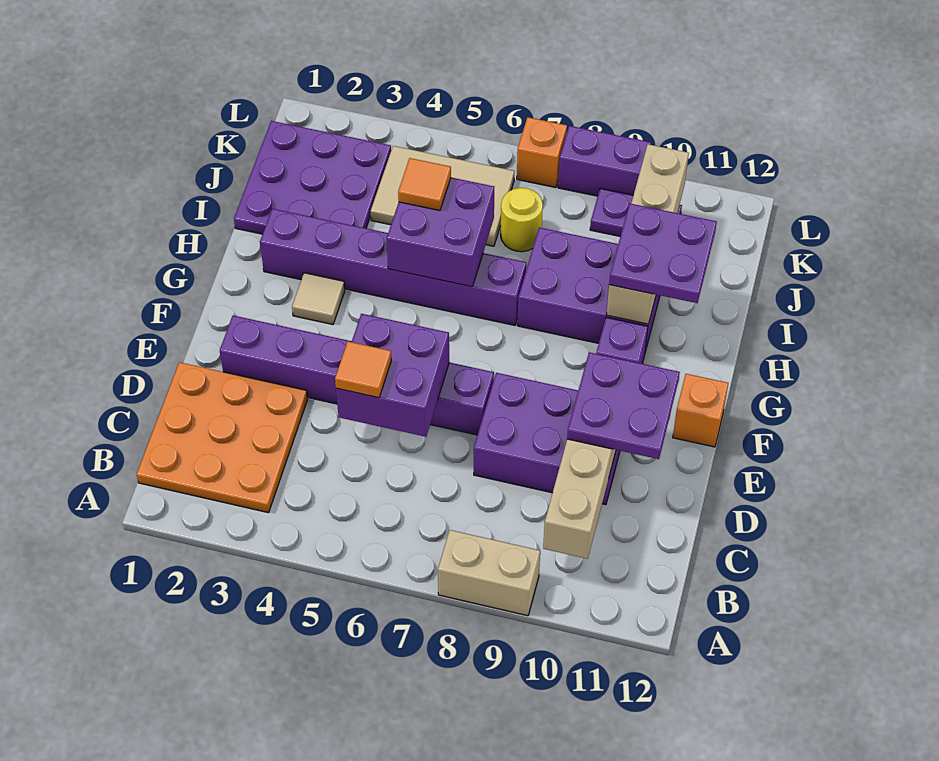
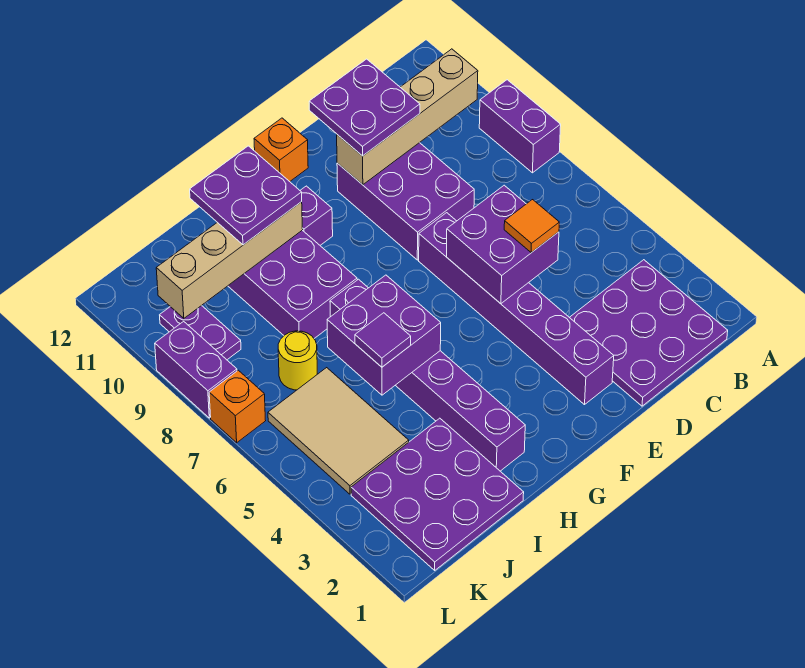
tan brick A8:A9 level 1 -> purple brick A8:A9 level 1
orange plate B1:D3 level 1 -> purple plate B1:D3 level 1
tan tile G3 level 1 -> none
orange tile I5 level 3 -> purple tile I5 level 3

